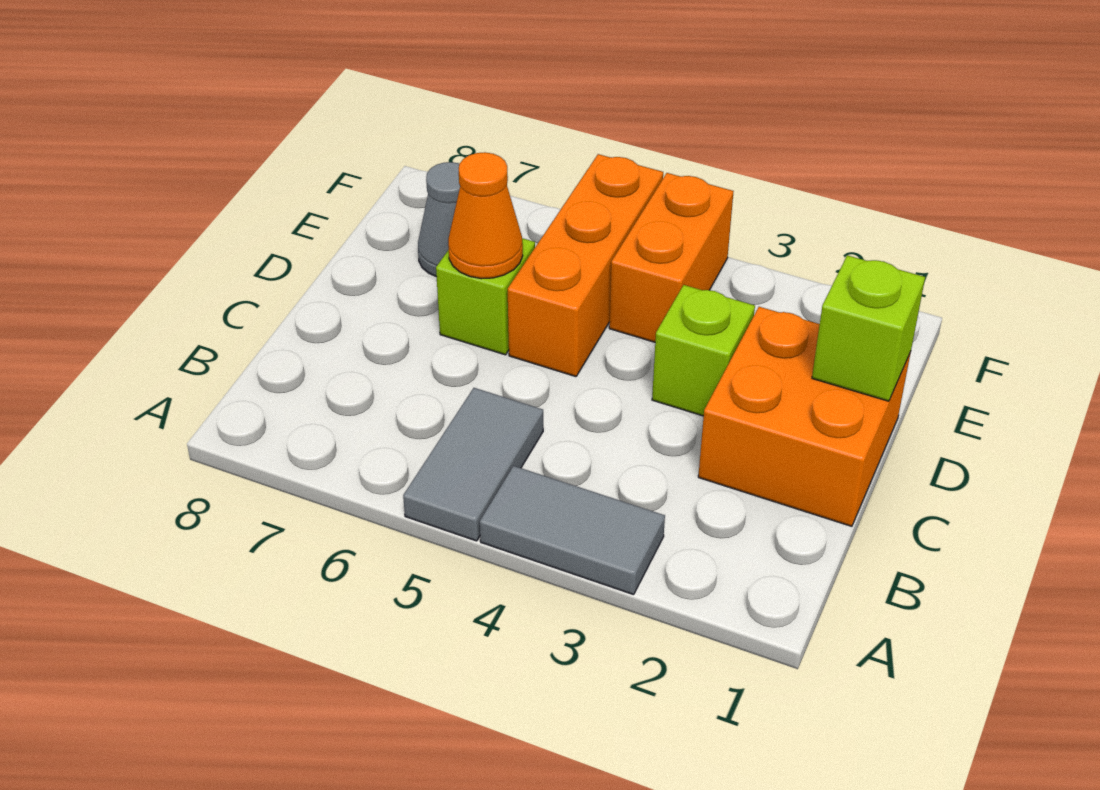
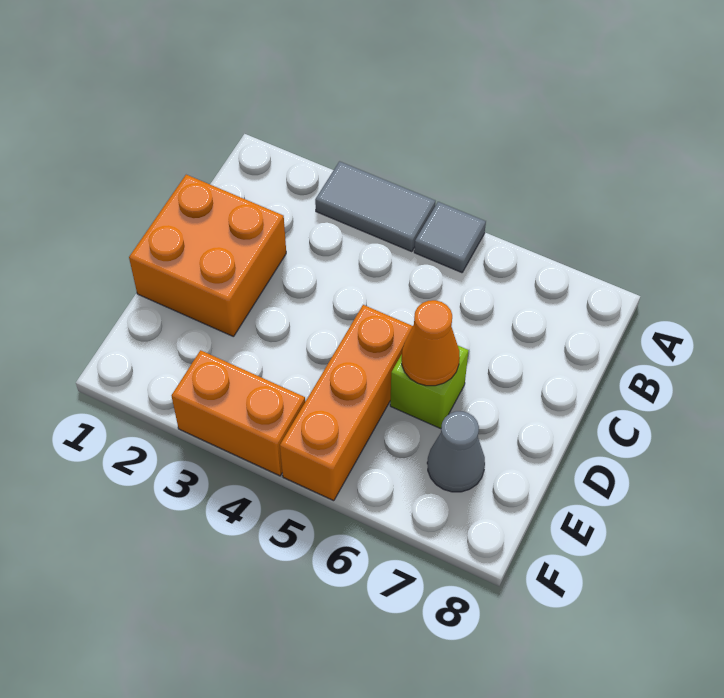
grey tile A5:B5 level 1 -> grey tile A5 level 1
lime brick D1 level 2 -> none
lime brick D3 level 1 -> none
orange brick E4:F4 level 1 -> orange brick F3:F4 level 1

